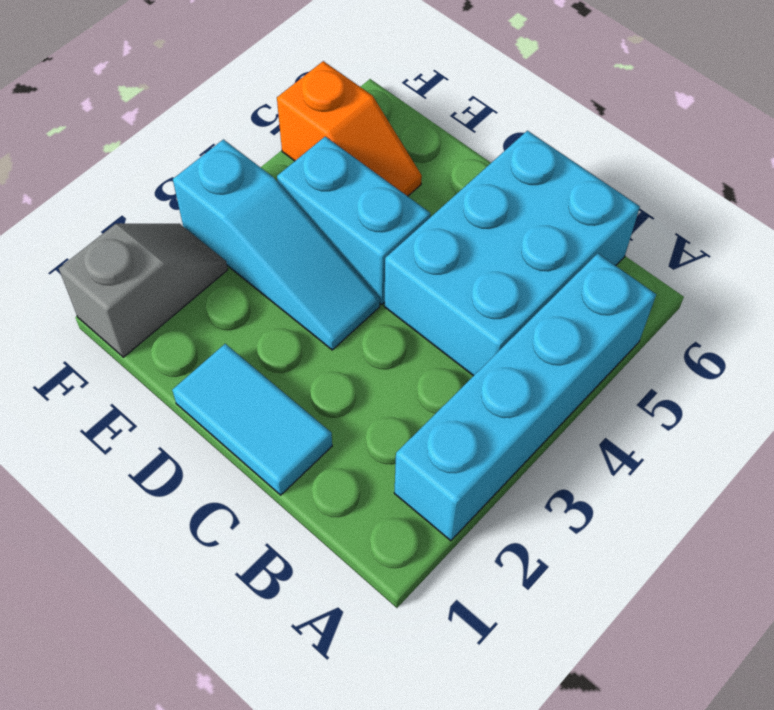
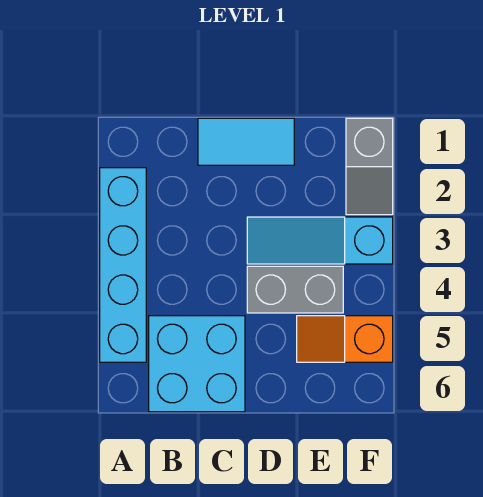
cyan brick B4:C6 level 1 -> cyan brick B5:C6 level 1
cyan brick D4:E4 level 1 -> grey brick D4:E4 level 1

